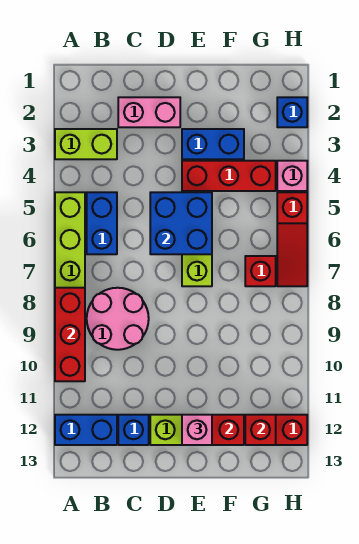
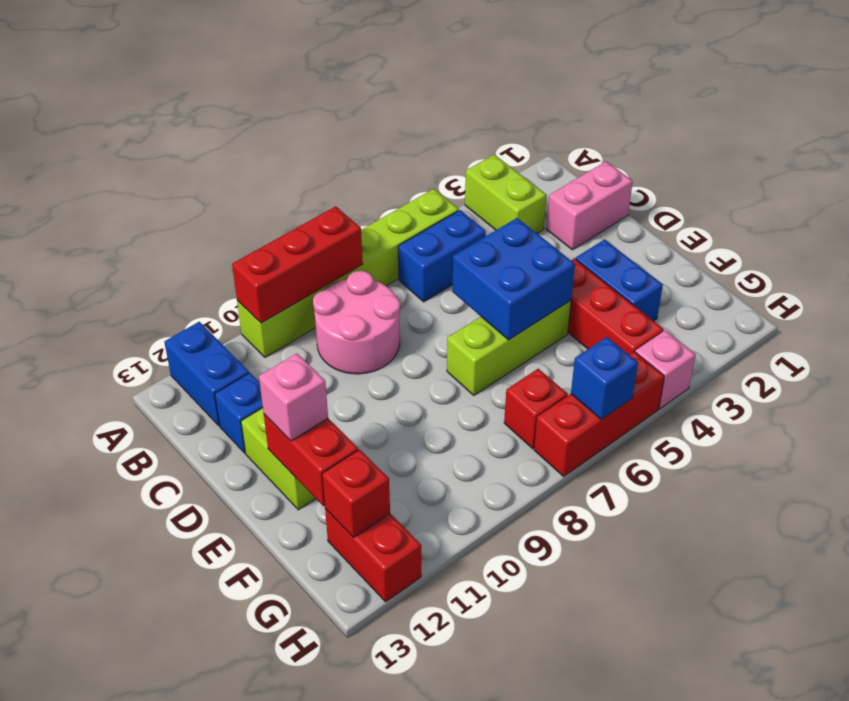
pink brick C2:D2 level 1 -> pink brick C1:C2 level 1
blue brick H2 level 1 -> blue brick H6 level 2
red slope H5:H7 level 1 top 5 -> red brick H5:H7 level 1

